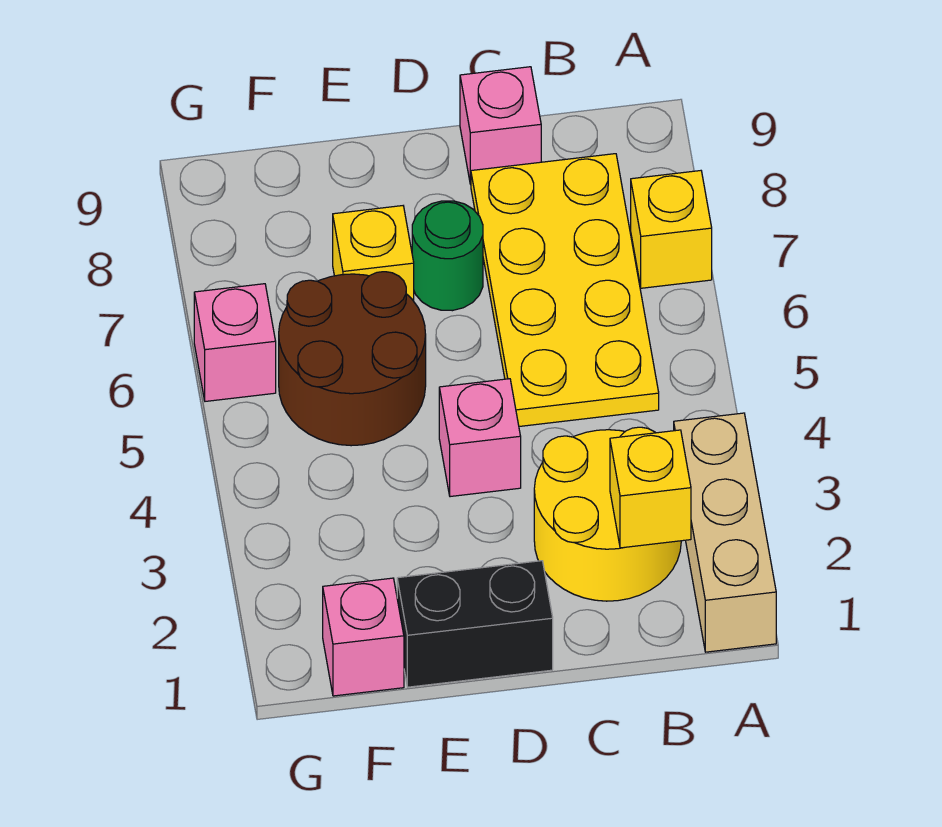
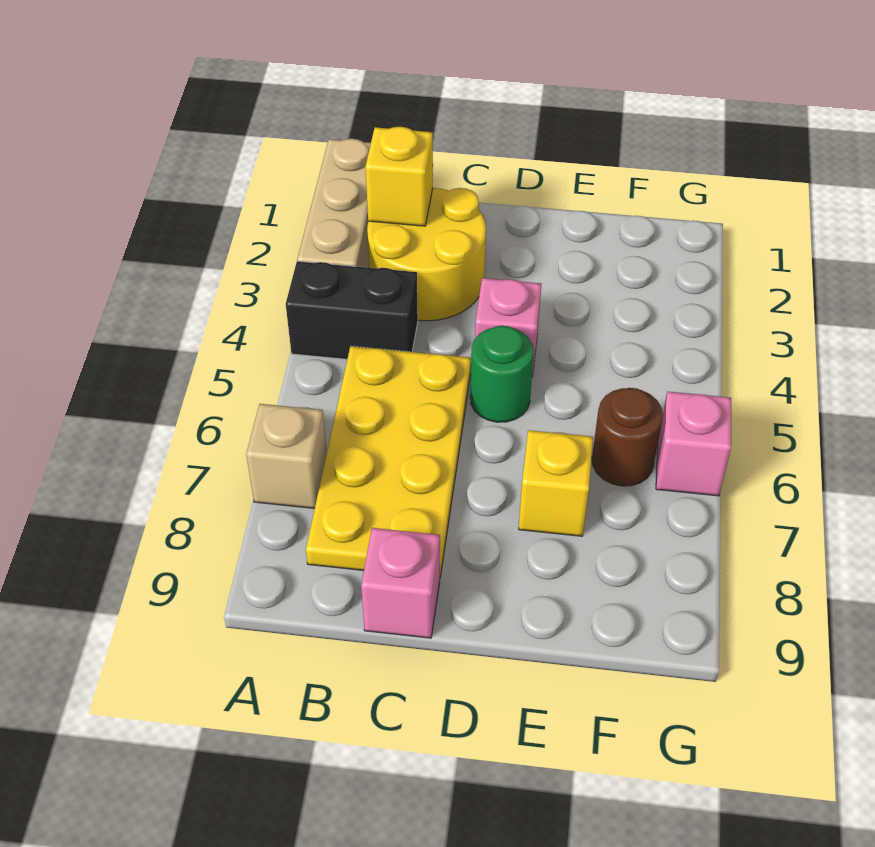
yellow brick A7 level 1 -> tan brick A7 level 1
black brick D1:E1 level 1 -> black brick A4:B4 level 1
green round brick D7 level 1 -> green round brick D5 level 1
brown round brick E5:F6 level 1 -> brown round brick F6 level 1
pink brick F1 level 1 -> none

